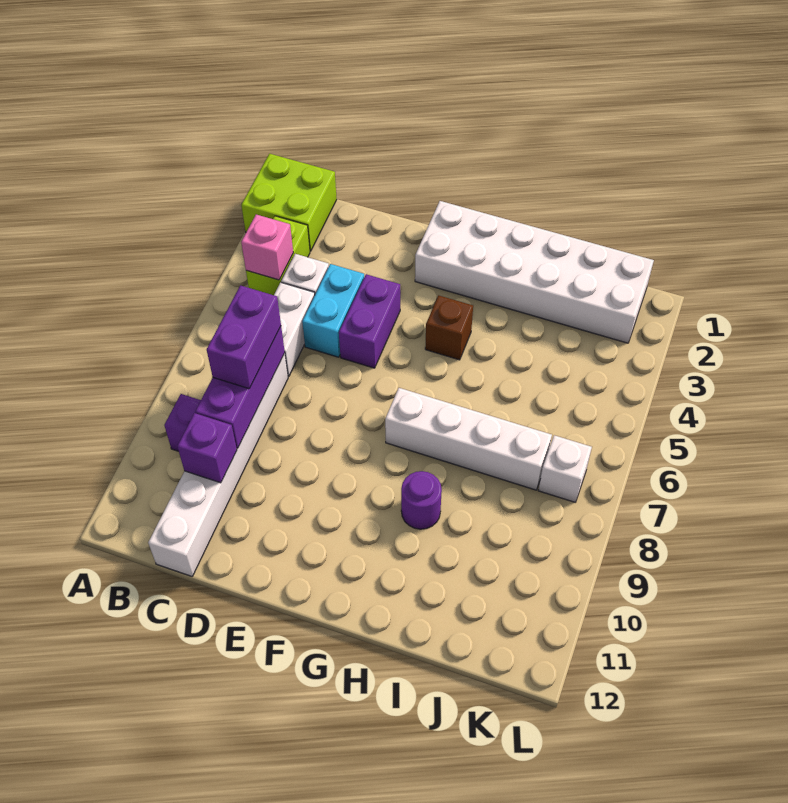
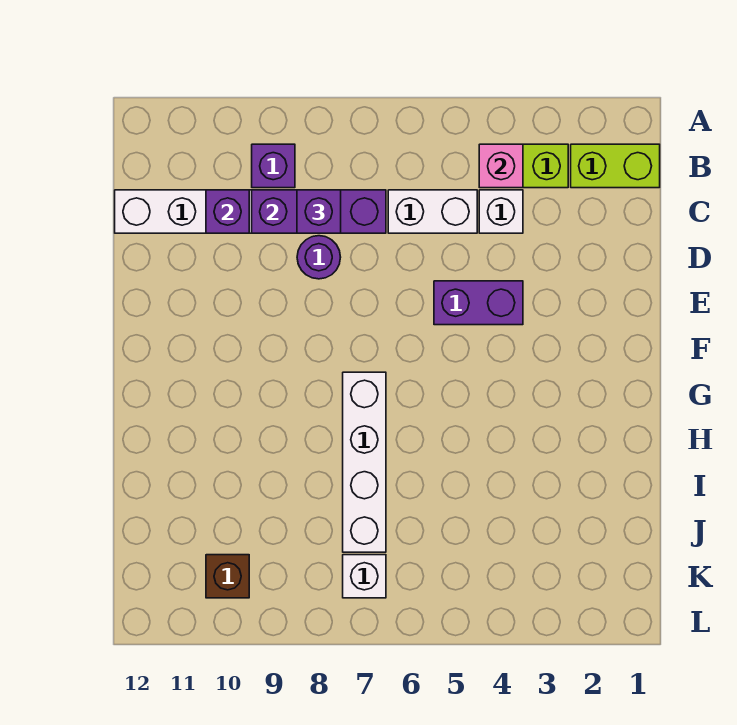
lime brick A1:B2 level 1 -> lime brick B1:B2 level 1
purple brick C7:C8 level 3 -> purple brick C8 level 3
cyan brick D4:D5 level 1 -> none
white brick F1:K2 level 1 -> none
brown brick G4 level 1 -> brown brick K10 level 1
purple round brick H9 level 1 -> purple round brick D8 level 1

